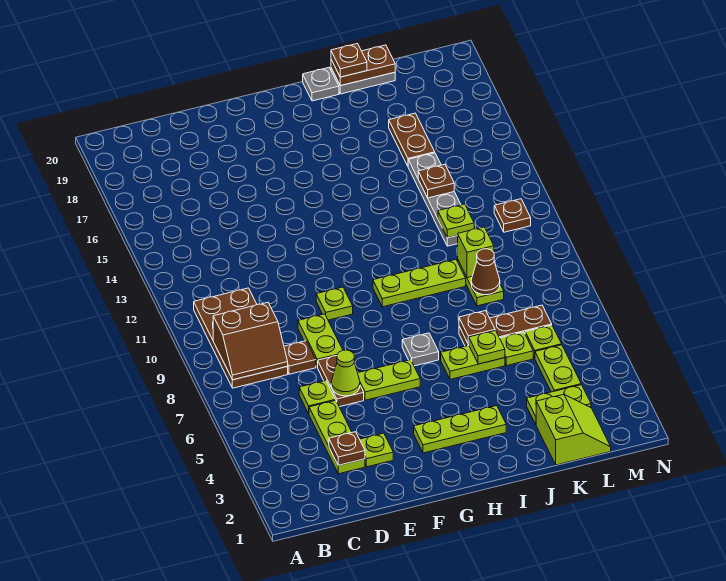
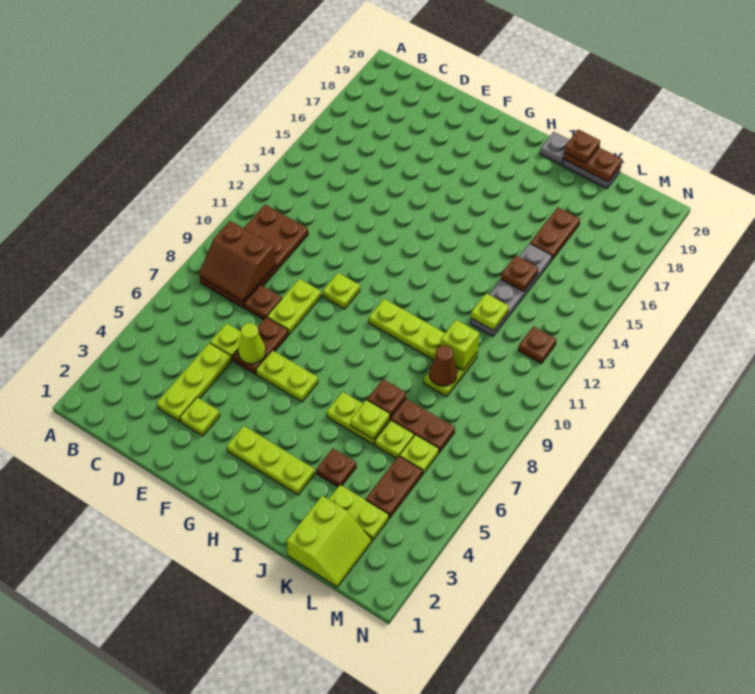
brown plate D3 level 2 -> brown plate J4 level 1
grey plate H7 level 1 -> none
lime plate L4:L5 level 1 -> brown plate L4:L5 level 1

